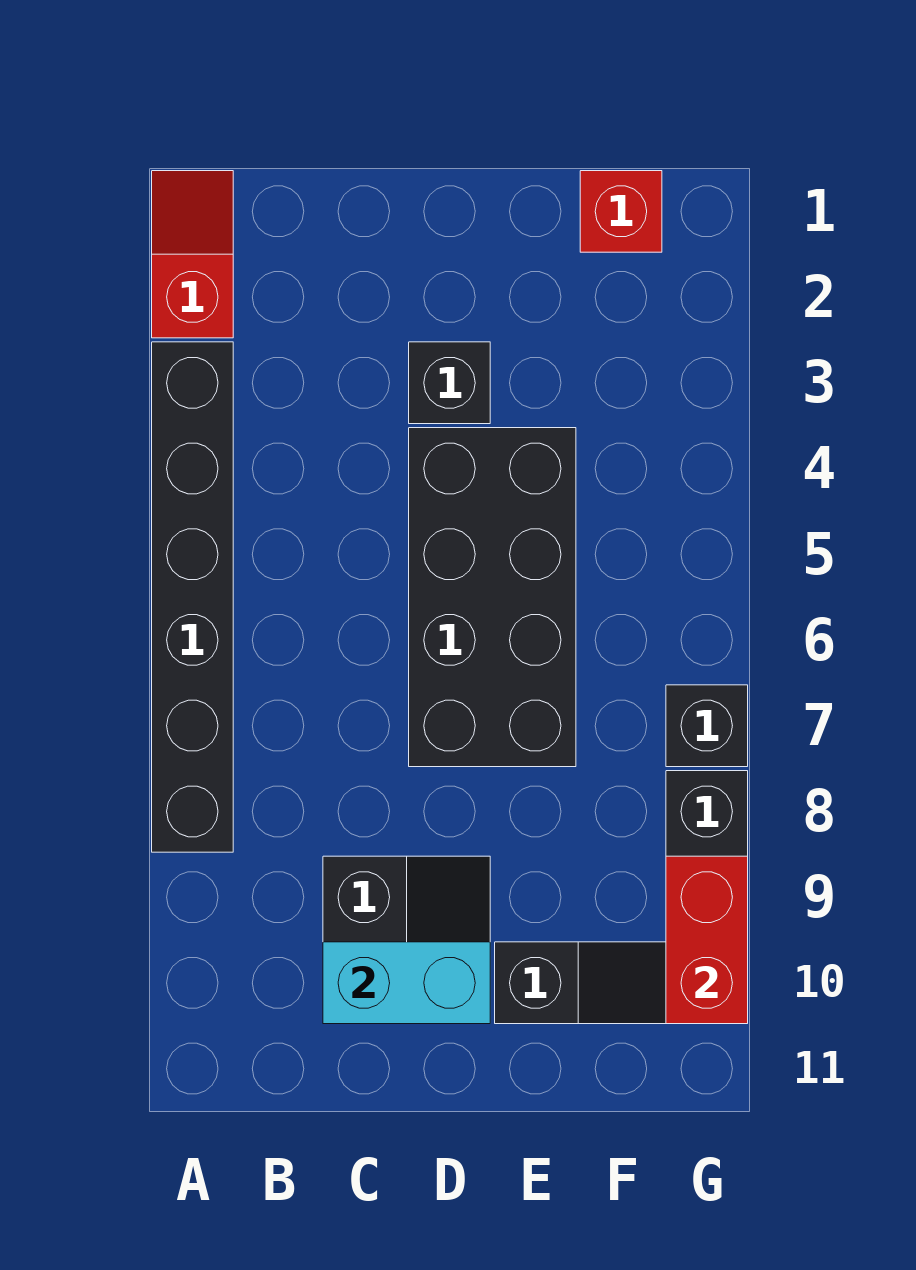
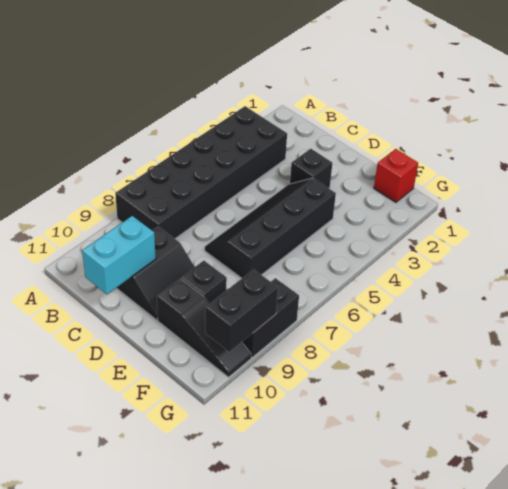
red slope A1:A2 level 1 top 2 -> none
black brick A3:A8 level 1 -> black brick A3:B8 level 1
cyan brick C10:D10 level 2 -> cyan brick C10:C11 level 2
black brick D4:E7 level 1 -> black slope D4:E7 level 1 top E
black brick G7 level 1 -> black brick E9 level 1
red brick G9:G10 level 2 -> black brick G9:G10 level 2

